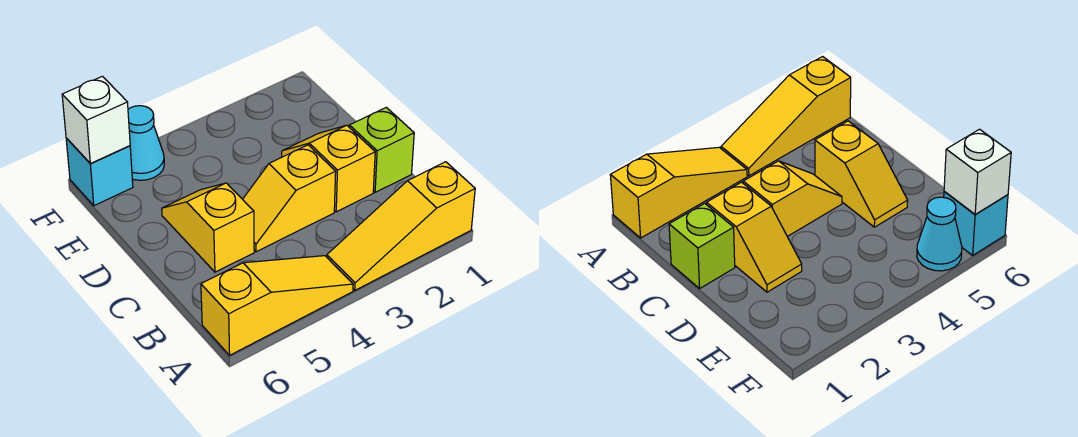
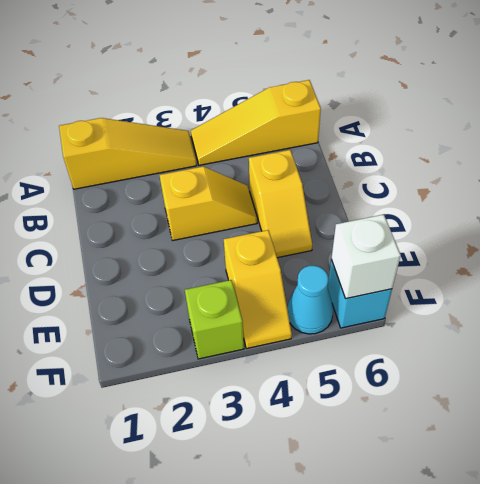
lime brick C1 level 1 -> lime brick F3 level 1
yellow slope C2:D2 level 1 top C -> yellow slope E4:F4 level 1 top E

